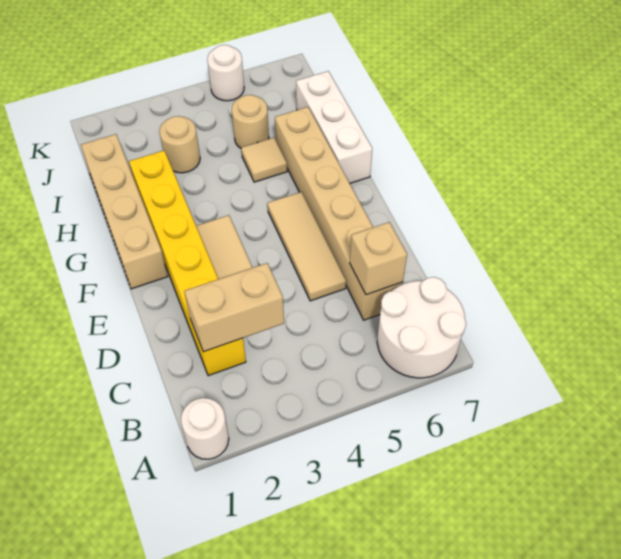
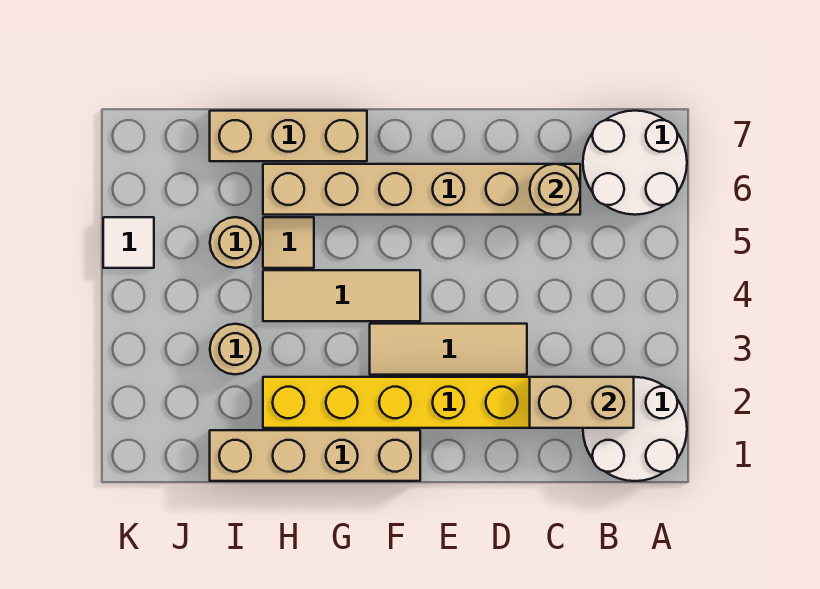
white round brick A1 level 1 -> white round brick A1:B2 level 1
tan brick C2:C3 level 2 -> tan brick B2:C2 level 2
tan brick C6 level 2 -> tan round brick C6 level 2
tan tile D5:F5 level 1 -> tan tile F4:H4 level 1
white brick G7:I7 level 1 -> tan brick G7:I7 level 1
white round brick K5 level 1 -> white tile K5 level 1

